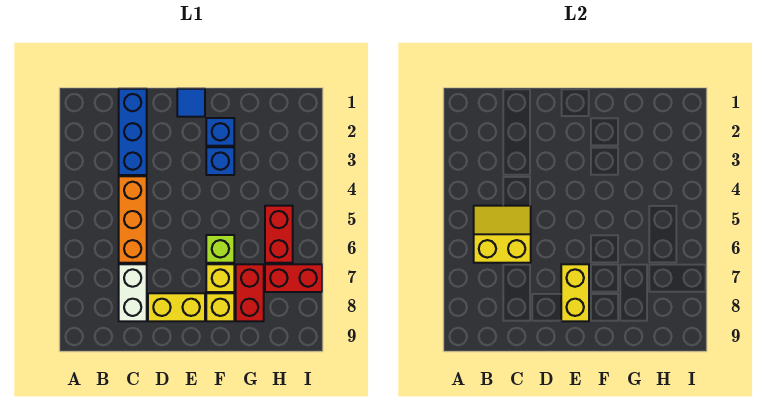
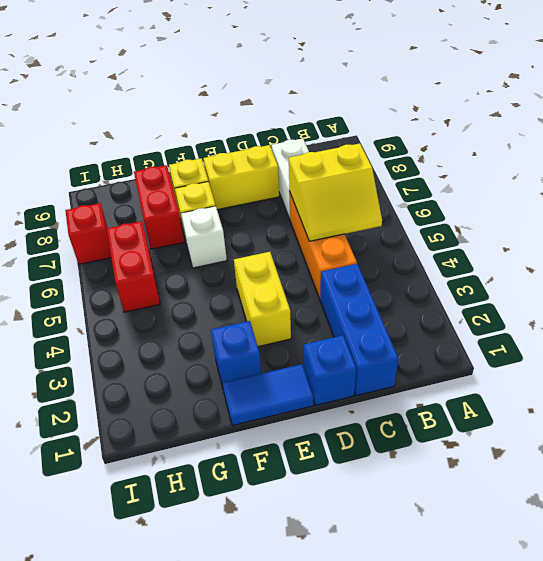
blue tile E1 level 1 -> blue tile E1:F1 level 1
yellow brick E7:E8 level 2 -> yellow brick E3:E4 level 1
blue brick F3 level 1 -> blue brick D1 level 1
lime brick F6 level 1 -> white brick F6 level 1
red brick H7:I7 level 1 -> red brick I7 level 1

